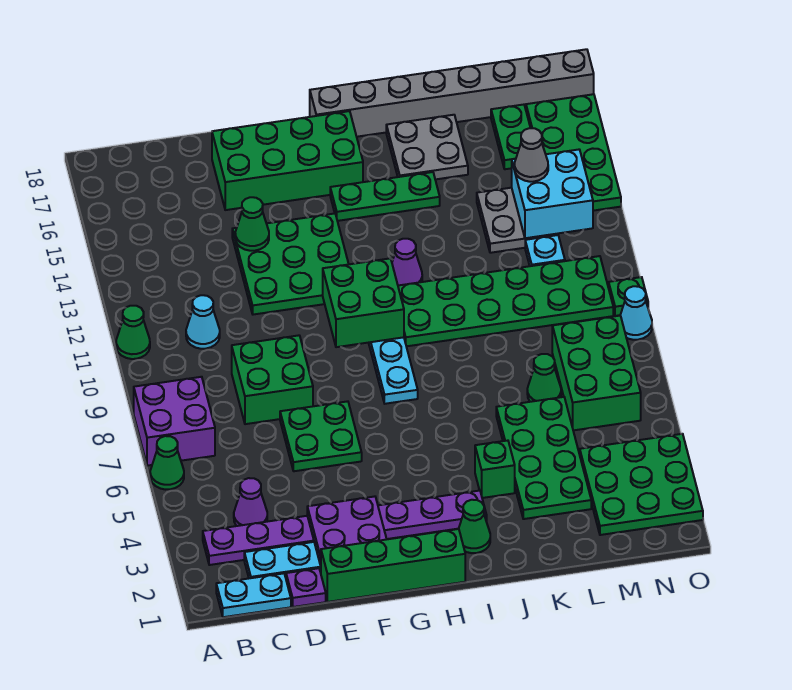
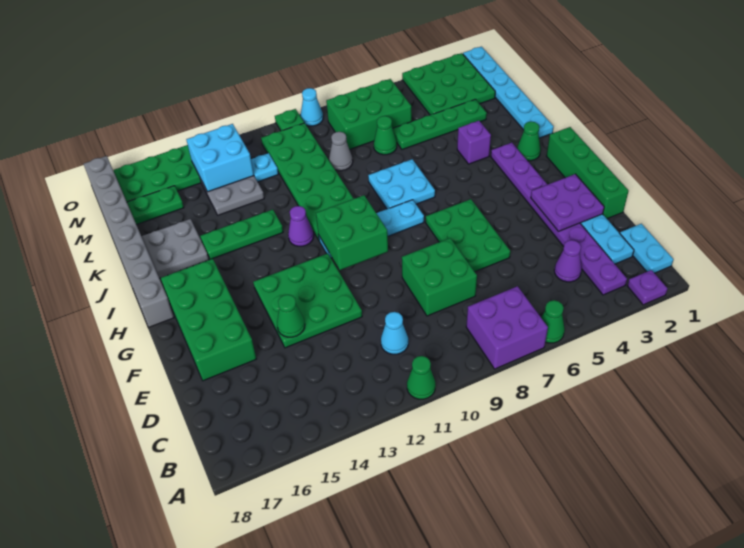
purple plate D1 level 1 -> purple plate A2 level 1
green plate E6:F7 level 1 -> green plate E6:G7 level 1
green plate H15:J15 level 1 -> green plate J13:J15 level 1
none -> cyan plate I7:J8 level 1
none -> cyan plate J1:O1 level 1
green brick J4 level 1 -> purple brick J4 level 1
green plate K3:L6 level 1 -> green plate L3:L6 level 1
grey cone M14 level 3 -> grey cone L9 level 1

